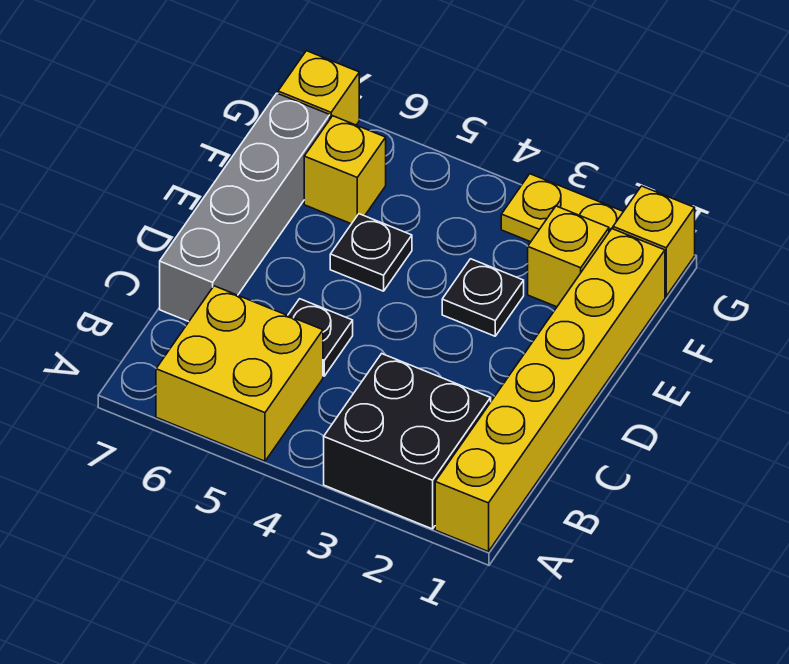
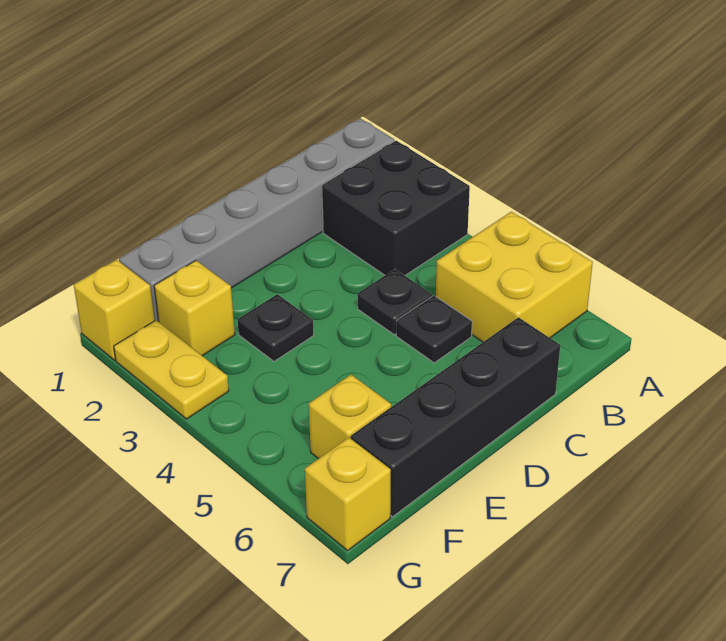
yellow brick A1:F1 level 1 -> grey brick A1:F1 level 1
grey brick C7:F7 level 1 -> black brick C7:F7 level 1
black plate E5 level 1 -> black plate C4 level 1

